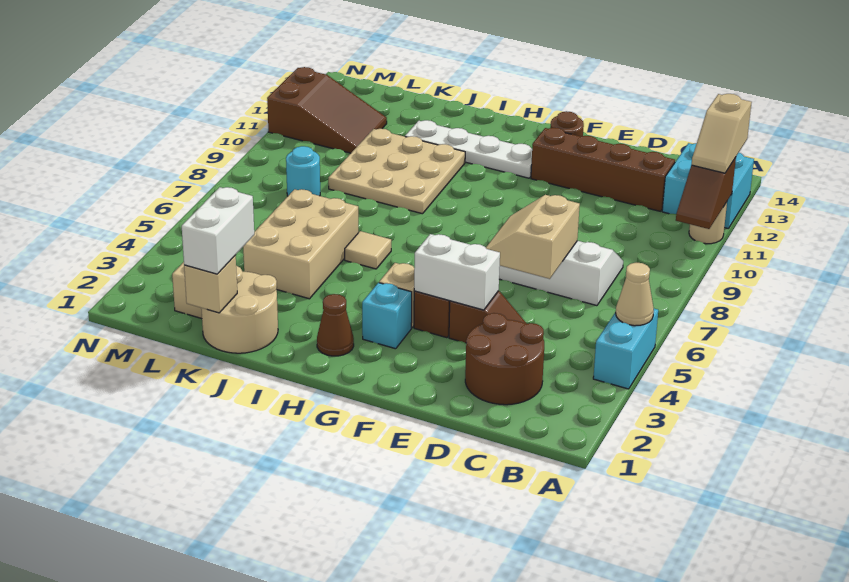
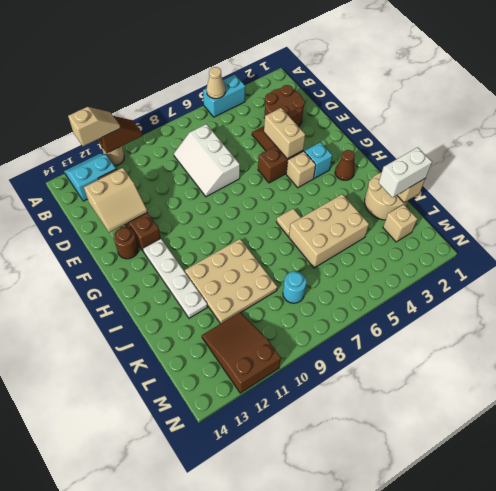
cyan brick A12:B13 level 1 -> cyan slope A12:B13 level 1 top B
tan slope D6:E7 level 2 top D -> tan slope D12:E13 level 2 top D
white brick E4:F4 level 2 -> tan brick E4:F4 level 2

